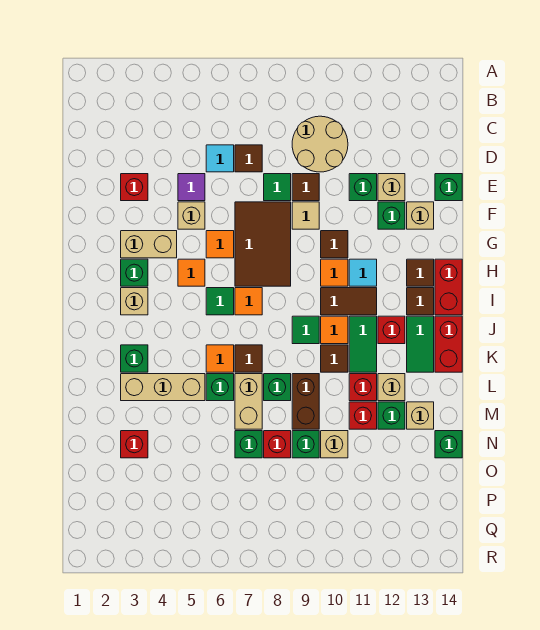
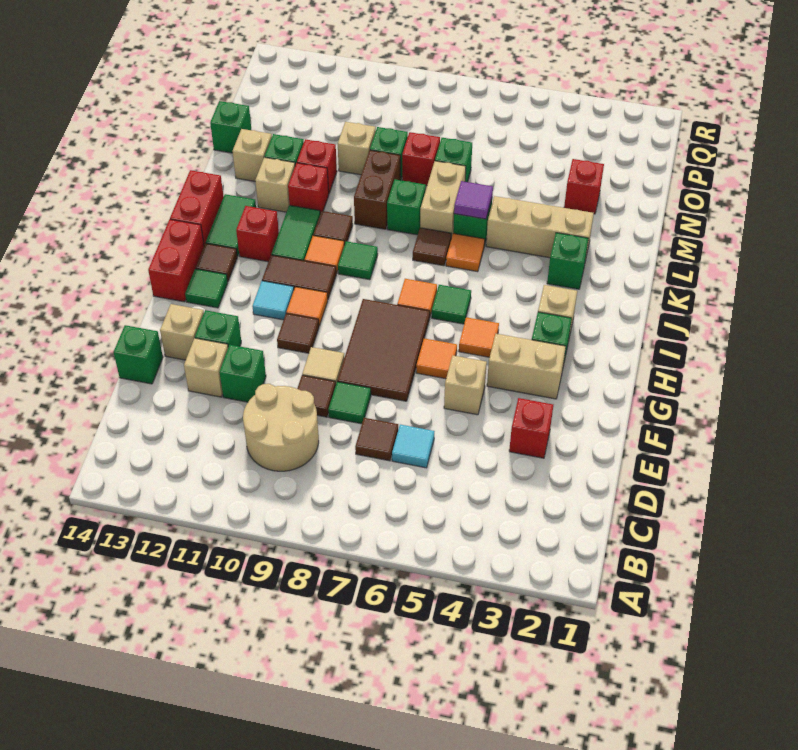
purple tile E5 level 1 -> purple tile L6 level 2
brown tile H13 level 1 -> green tile H13 level 1

